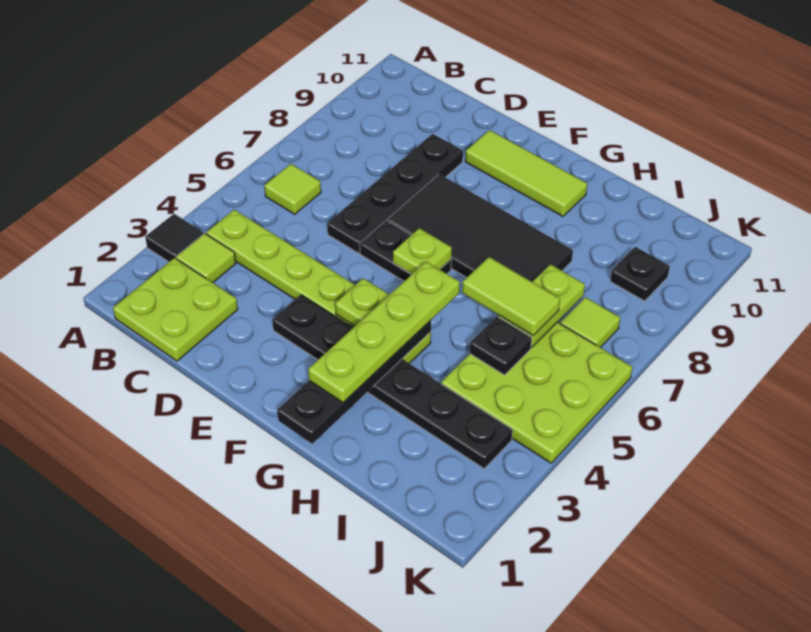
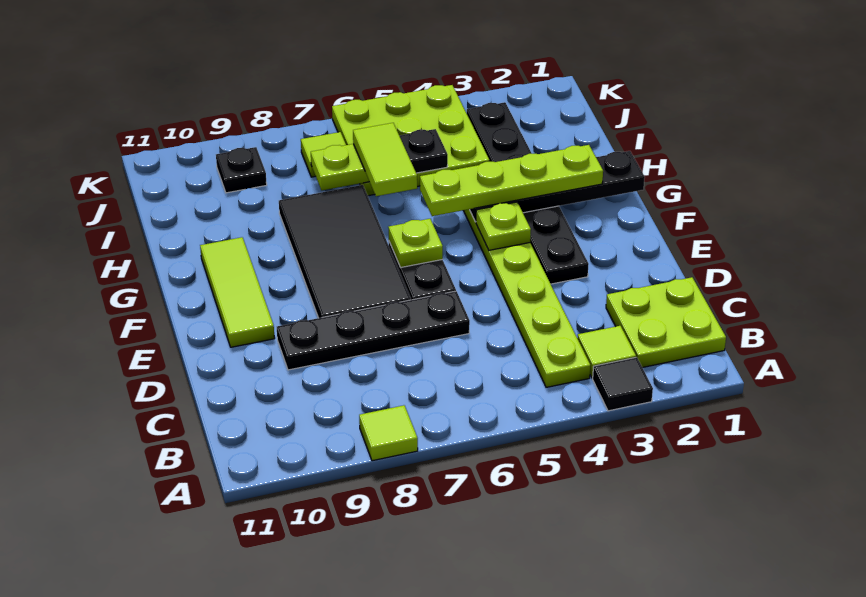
lime tile B6 level 1 -> lime tile A8 level 1

